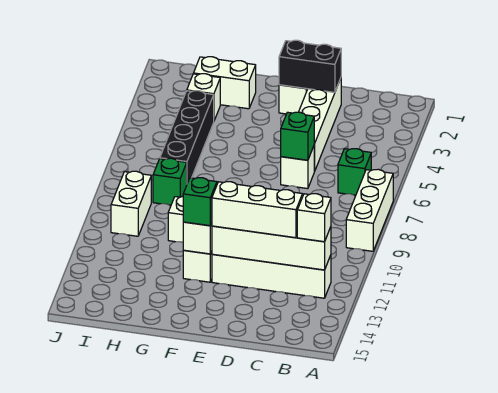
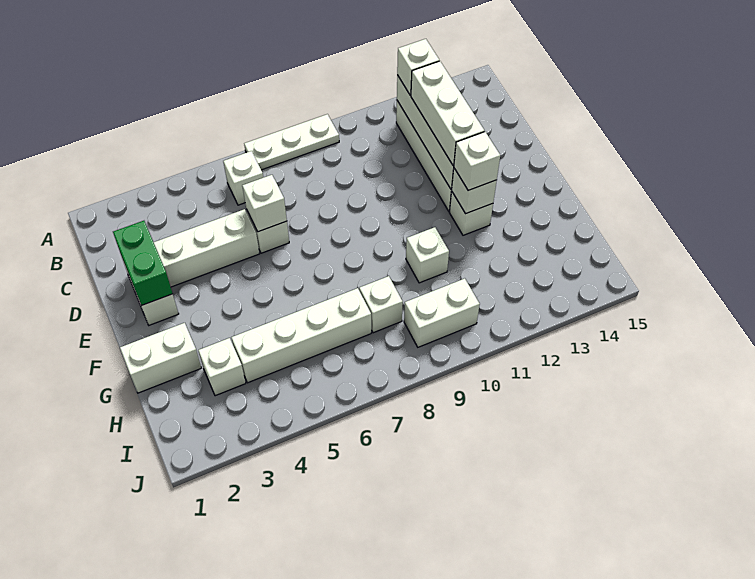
white brick A7:A9 level 1 -> white plate A7:A9 level 1
green brick B6 level 1 -> white brick B6 level 1
black brick D2:E2 level 2 -> green brick D2:E2 level 2
green brick D6 level 2 -> white brick D6 level 2
green brick F12 level 3 -> white brick F12 level 3
white brick G2:H2 level 1 -> white brick G1:G2 level 1
black brick H4:H7 level 1 -> white brick H4:H7 level 1
green brick H8 level 1 -> white brick H8 level 1

